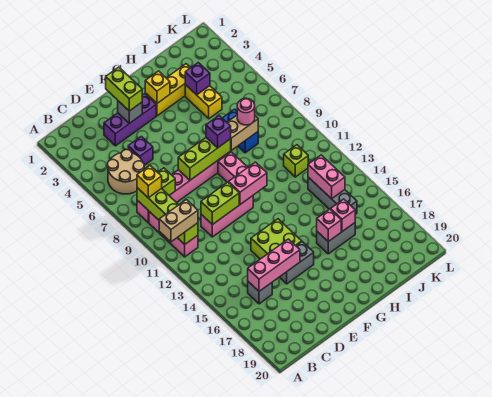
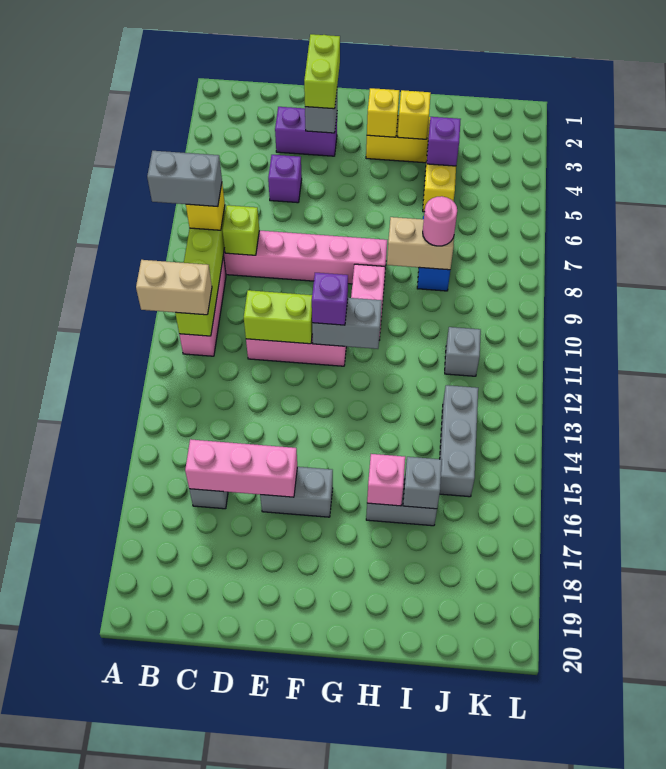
none -> grey brick A8:B8 level 4
tan round brick B5:C6 level 1 -> none
purple brick D3:F3 level 1 -> purple brick D3:E3 level 1
lime brick E8:G8 level 2 -> none
lime brick E14:F15 level 1 -> none
pink brick F11:G11 level 2 -> grey brick F11:G11 level 2
purple brick G8 level 3 -> purple brick F11 level 3
none -> yellow brick H3 level 2
pink brick I16 level 2 -> grey brick I16 level 2
lime brick J11 level 1 -> grey brick J11 level 1
pink brick J13:J14 level 2 -> none

